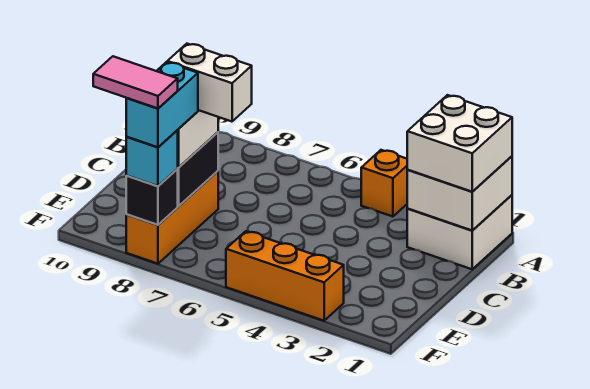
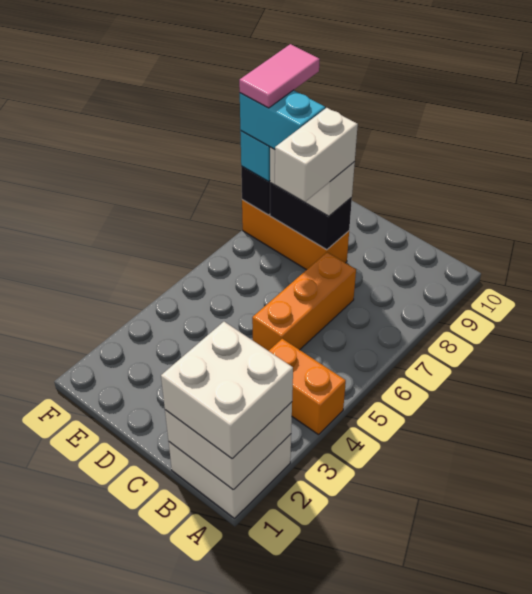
orange brick A4 level 1 -> orange brick A4:B4 level 1
orange brick F3:F5 level 1 -> orange brick C5:C7 level 1

